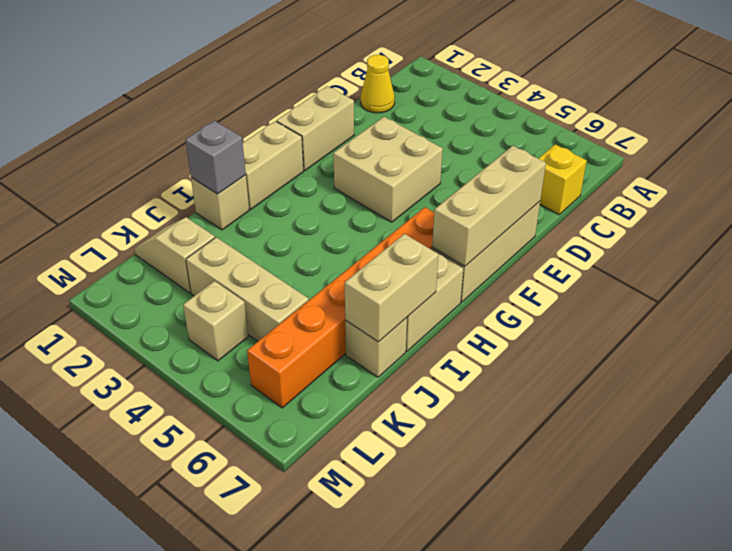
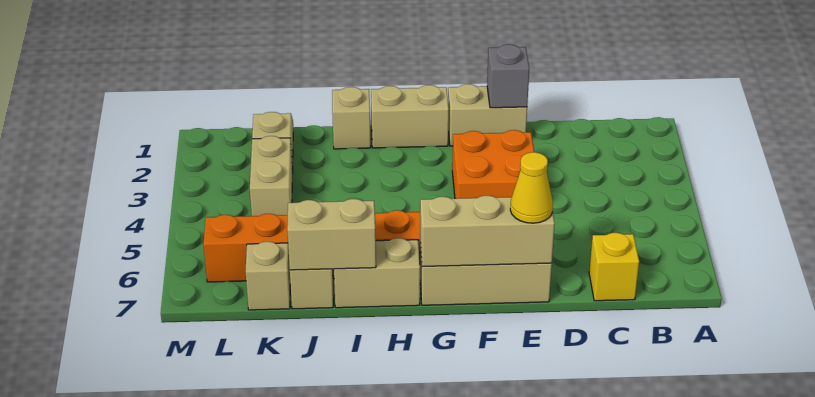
yellow cone C1 level 1 -> yellow cone E7 level 3
tan brick E3:F4 level 1 -> orange brick E3:F4 level 1
grey brick I1 level 2 -> grey brick E1 level 2
tan brick K3:K5 level 1 -> tan brick K3:K4 level 1
tan brick L4 level 1 -> tan brick K7 level 1

